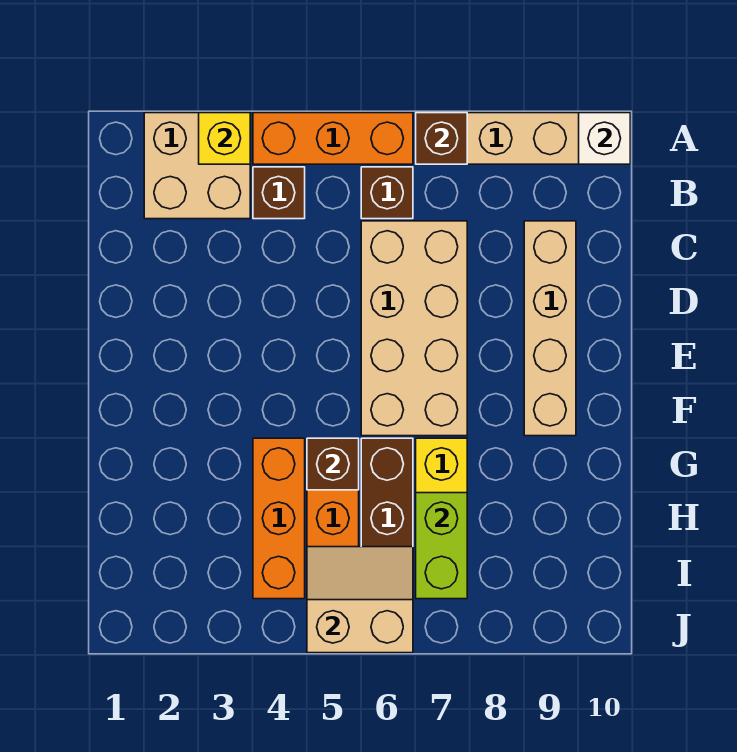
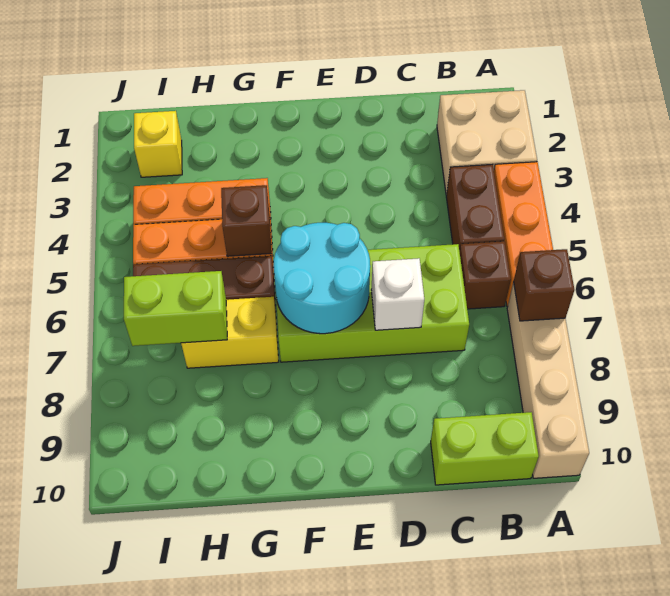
yellow brick A3 level 2 -> yellow brick I2 level 1
white brick A10 level 2 -> white brick D7 level 2
brown brick B4 level 1 -> brown brick B4:B5 level 1
none -> lime brick B10:C10 level 1
tan brick C6:F7 level 1 -> lime brick C6:F7 level 1
tan brick C9:F9 level 1 -> none
none -> cyan round brick E6:F7 level 2
tan slope I5:J6 level 2 top J -> none

